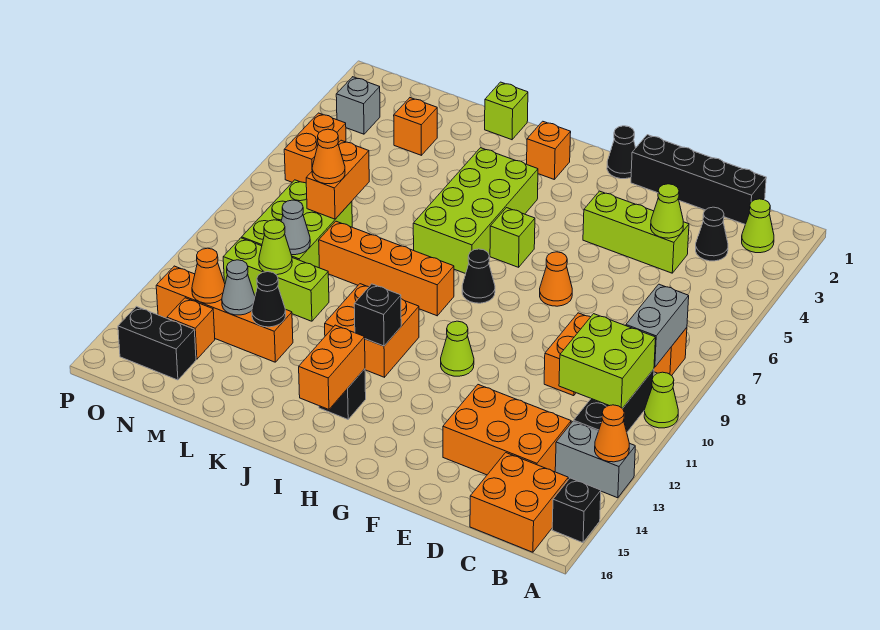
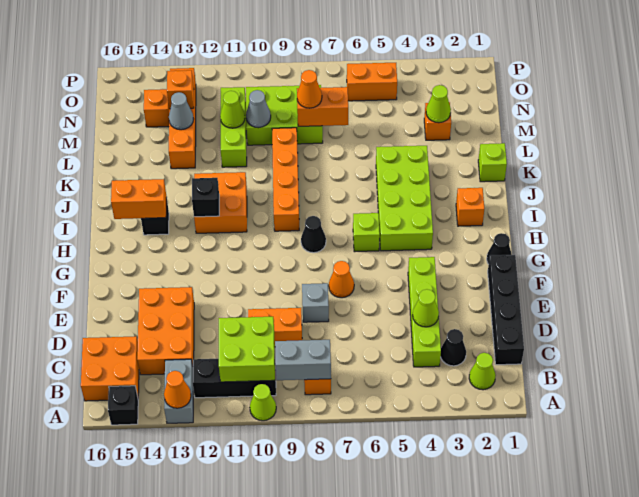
lime brick D4:F4 level 1 -> lime brick C4:F4 level 1
lime cone G11 level 1 -> lime cone M3 level 2
lime brick I4:J7 level 1 -> lime brick H4:K5 level 1
black cone L13 level 2 -> none
orange cone N13 level 2 -> orange brick N13 level 2
black brick N15:O15 level 1 -> none
grey brick O3 level 1 -> grey brick E8 level 1

